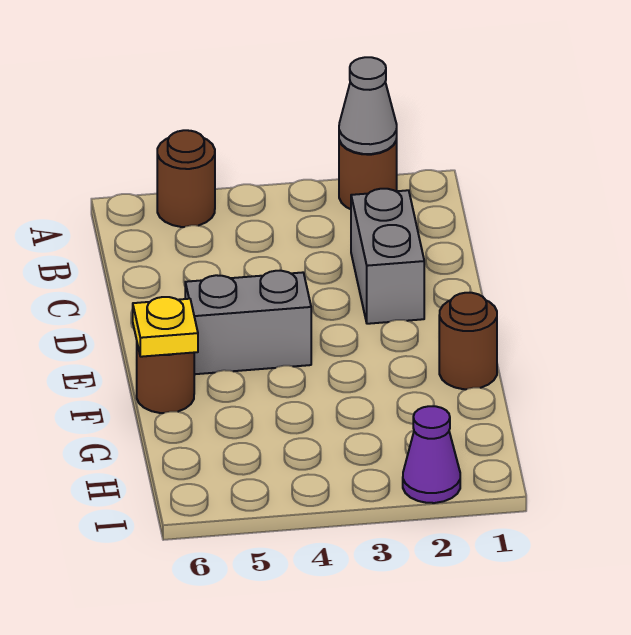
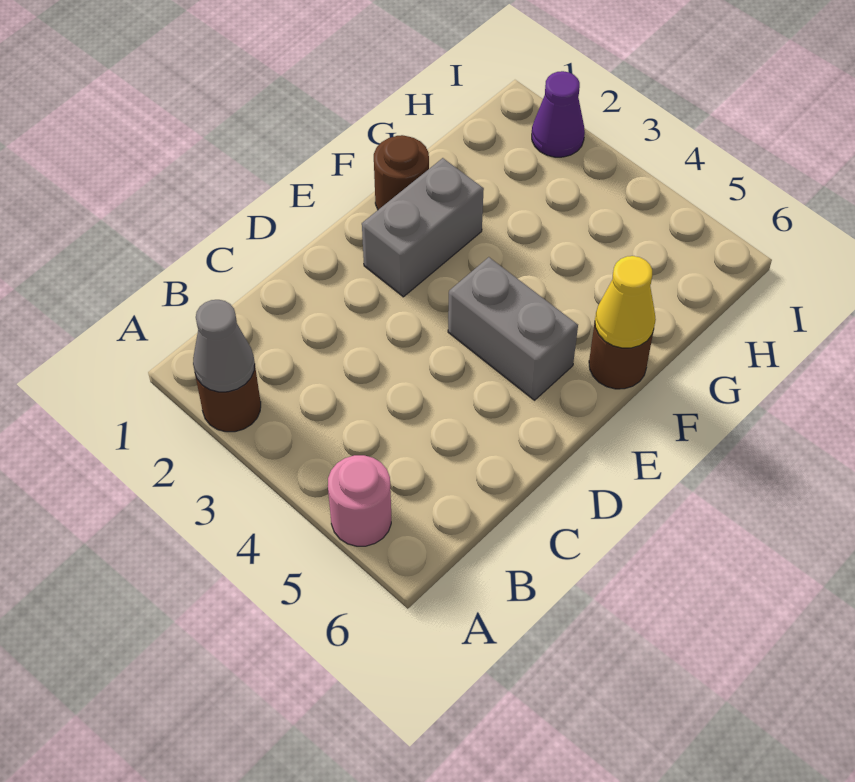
brown round brick A5 level 1 -> pink round brick A5 level 1
grey brick C2:D2 level 1 -> grey brick E2:F2 level 1
yellow plate F6 level 2 -> yellow cone F6 level 2

